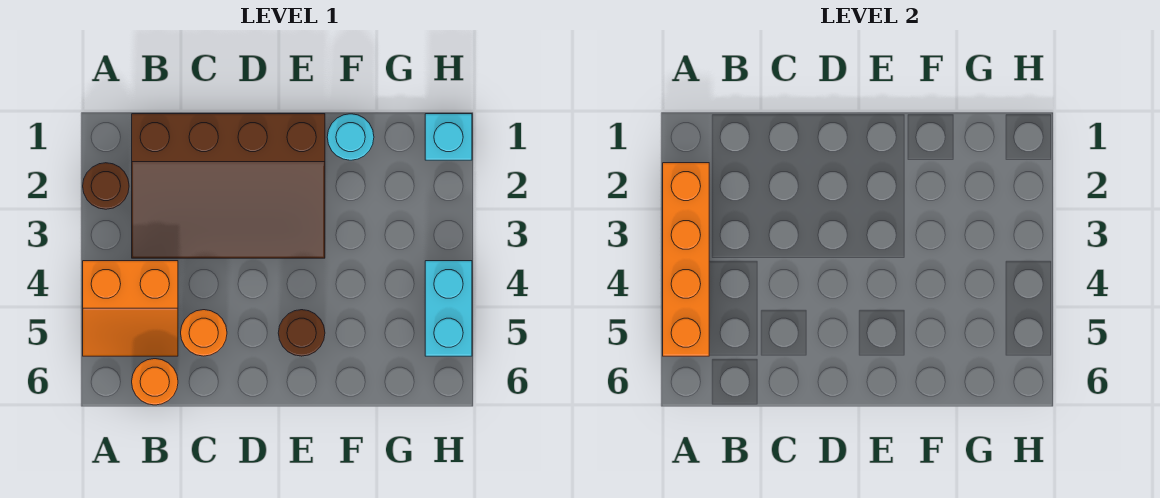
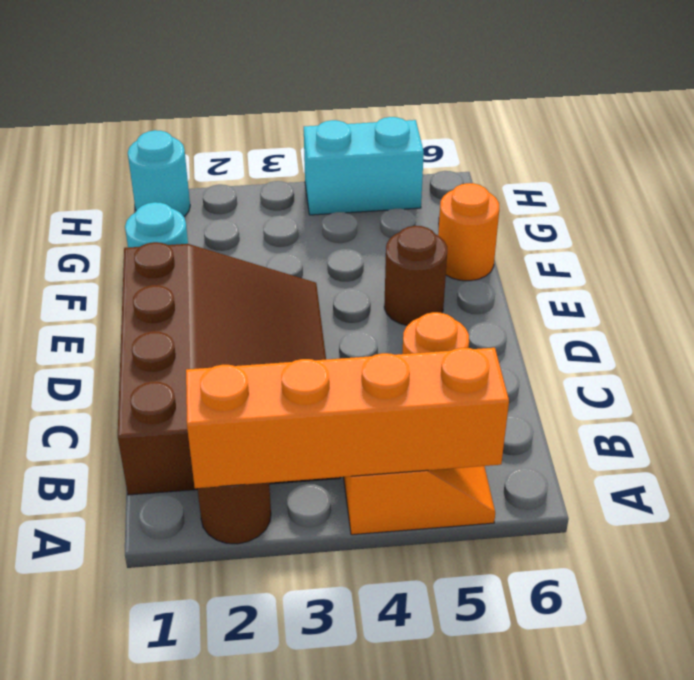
orange round brick B6 level 1 -> orange round brick F6 level 1
cyan brick H1 level 1 -> cyan round brick H1 level 1

